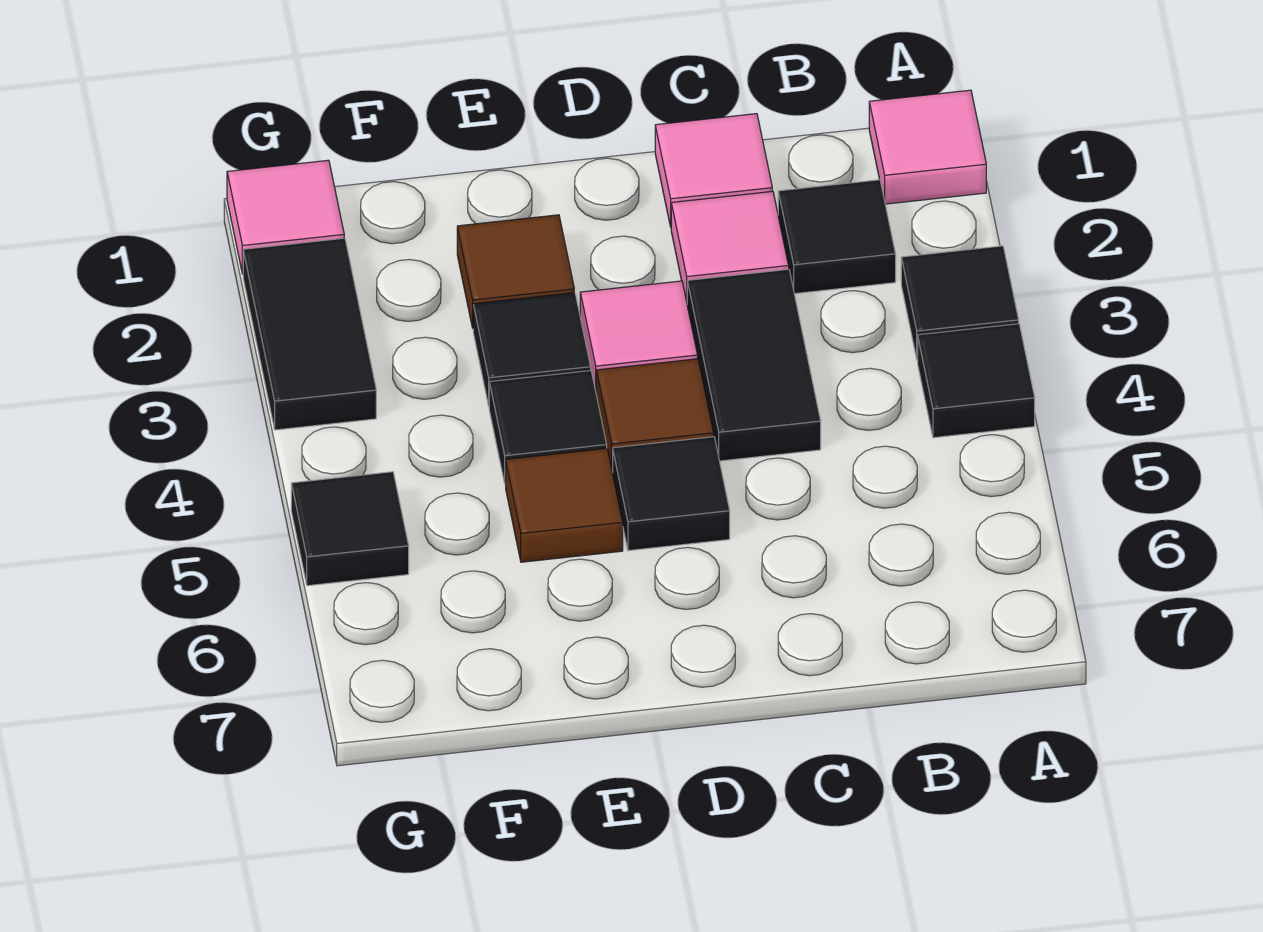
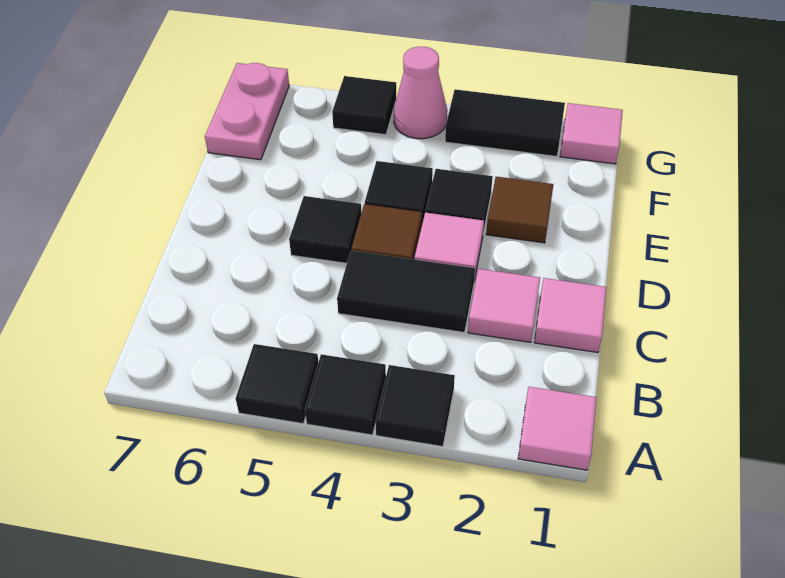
black tile B2 level 1 -> black tile A5 level 1
brown tile E5 level 1 -> none
none -> pink plate F7:G7 level 1
none -> pink cone G4 level 1

